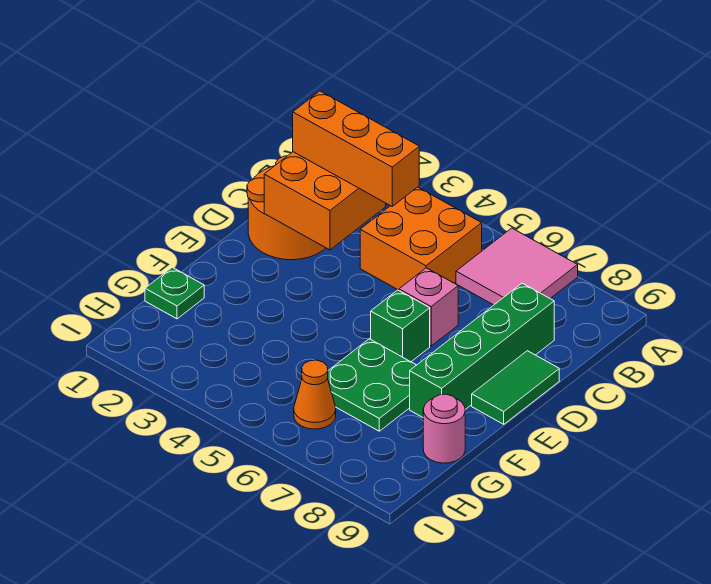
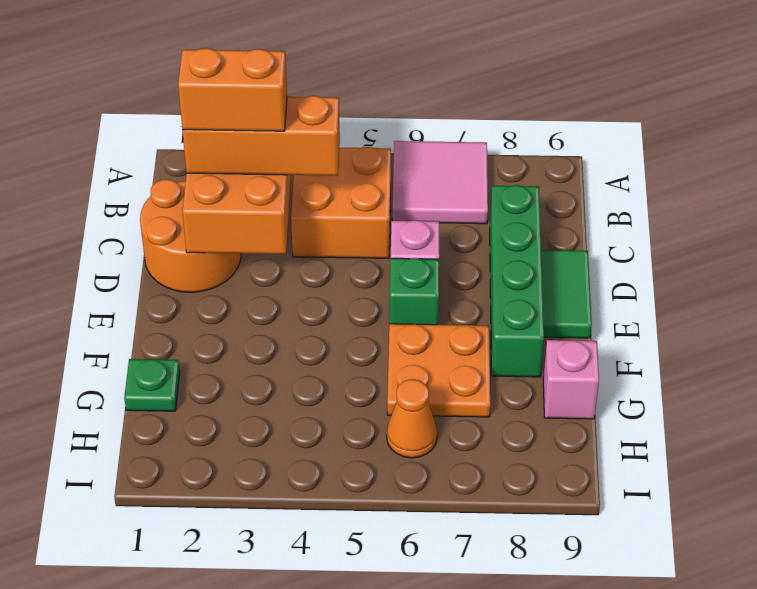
none -> orange brick C2:C3 level 4
green plate F6:G7 level 1 -> orange plate F6:G7 level 1
pink round brick G9 level 1 -> pink brick G9 level 1

